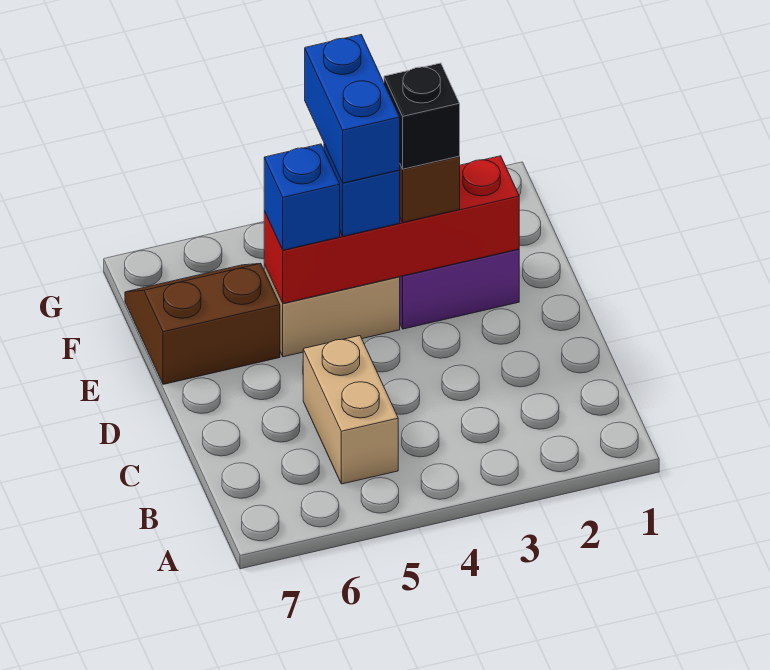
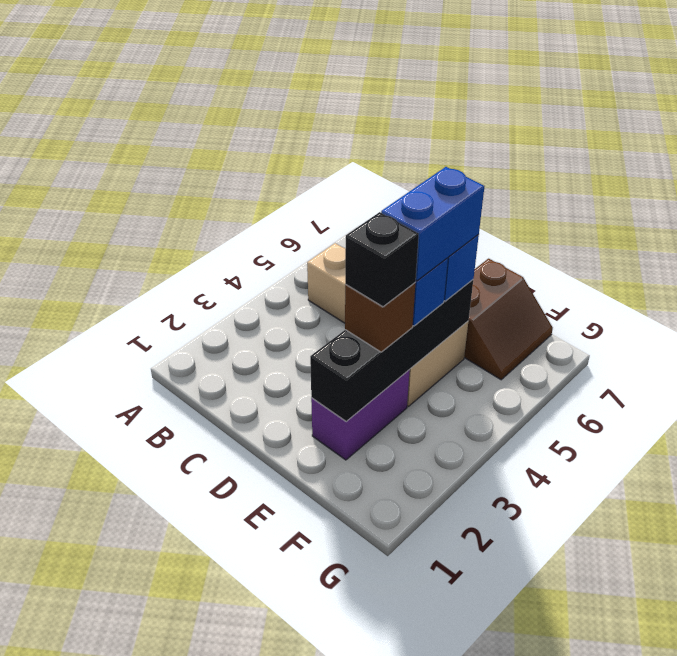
red brick E2:E5 level 2 -> black brick E2:E5 level 2
blue brick E4:F4 level 4 -> blue brick E4:E5 level 4

